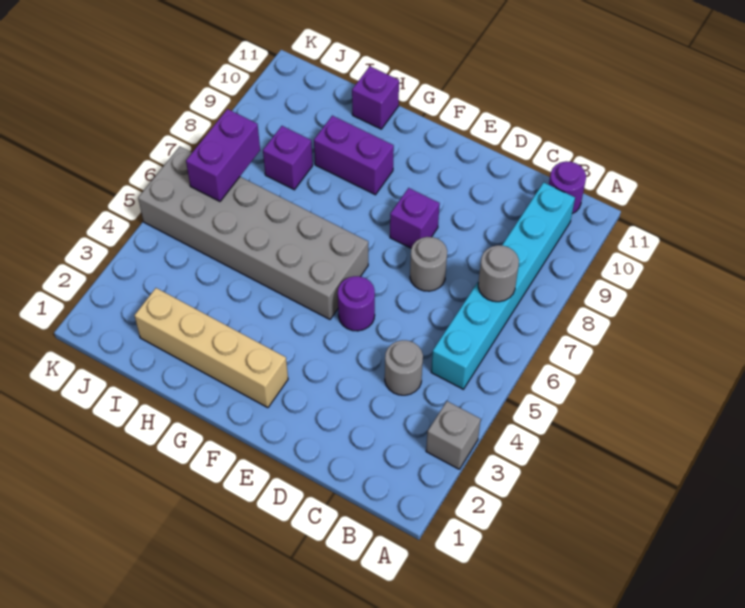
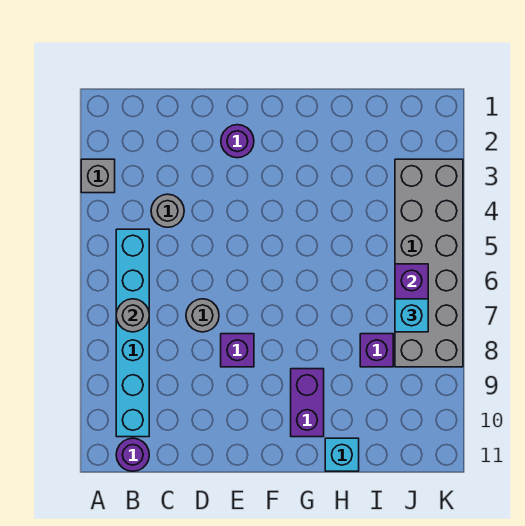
purple round brick E5 level 1 -> purple round brick E2 level 1
tan brick F2:I2 level 1 -> none
grey brick F5:K6 level 1 -> grey brick J3:K8 level 1
purple brick G9:H9 level 1 -> purple brick G9:G10 level 1
purple brick H11 level 1 -> cyan brick H11 level 1
none -> cyan brick J7 level 3

